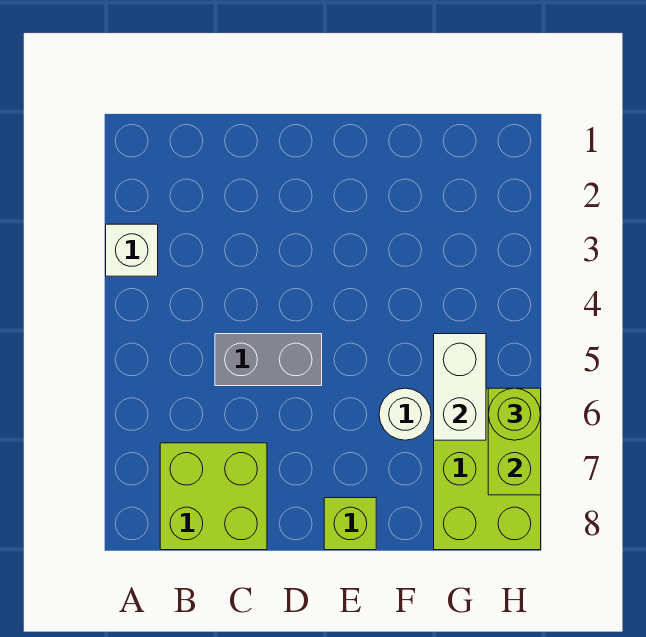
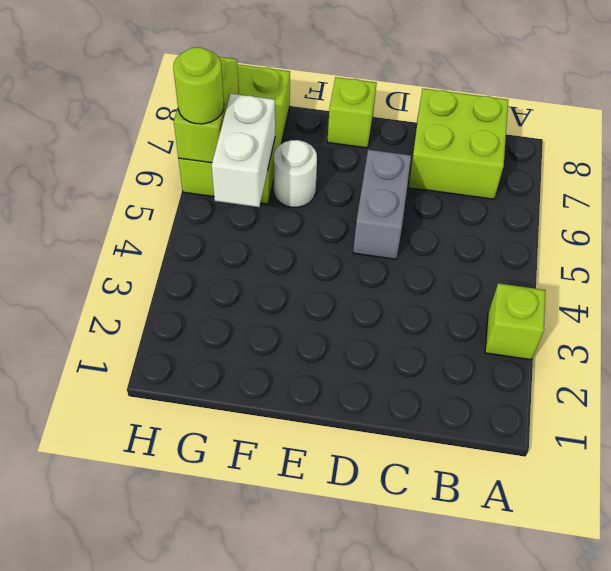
white brick A3 level 1 -> lime brick A3 level 1
grey brick C5:D5 level 1 -> grey brick D5:D6 level 1

